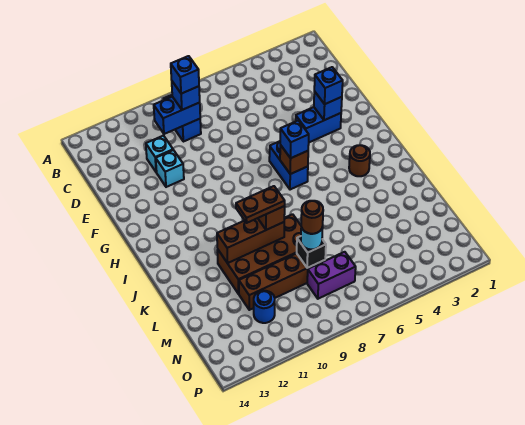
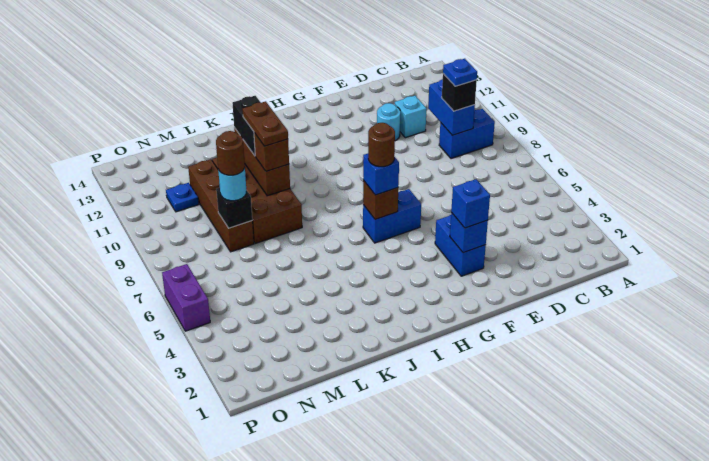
blue brick C9 level 3 -> black brick C9 level 3
blue brick C9 level 4 -> blue plate C9 level 4
cyan brick E11 level 1 -> cyan round brick E11 level 1
brown round brick I3 level 1 -> brown round brick H6 level 4
none -> black brick K10:K11 level 3
purple brick N7:N8 level 1 -> purple brick P5:P6 level 1
blue round brick N11 level 1 -> blue plate N11 level 1

